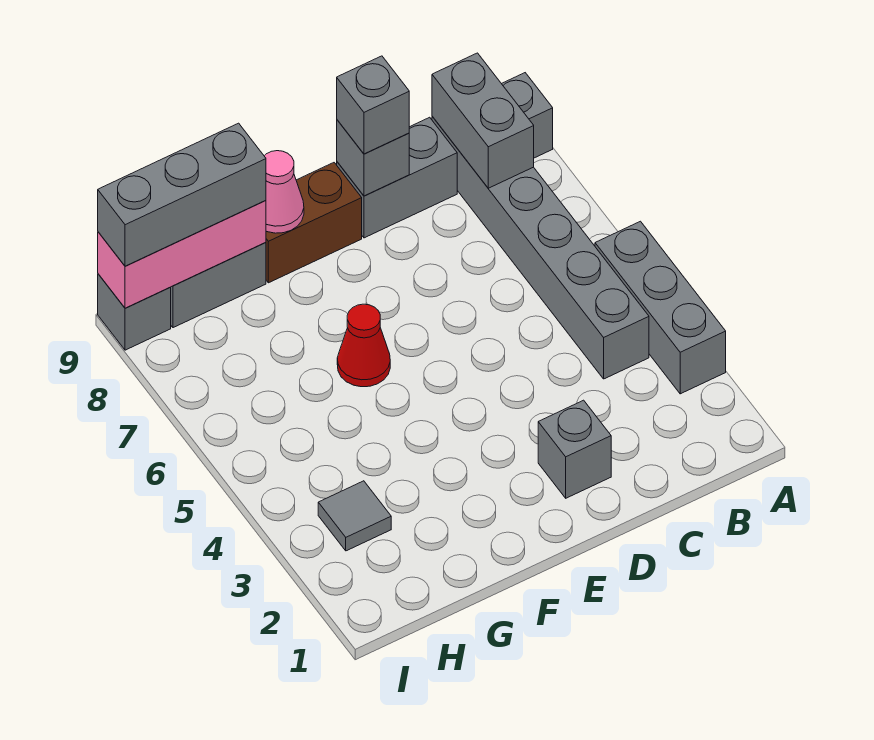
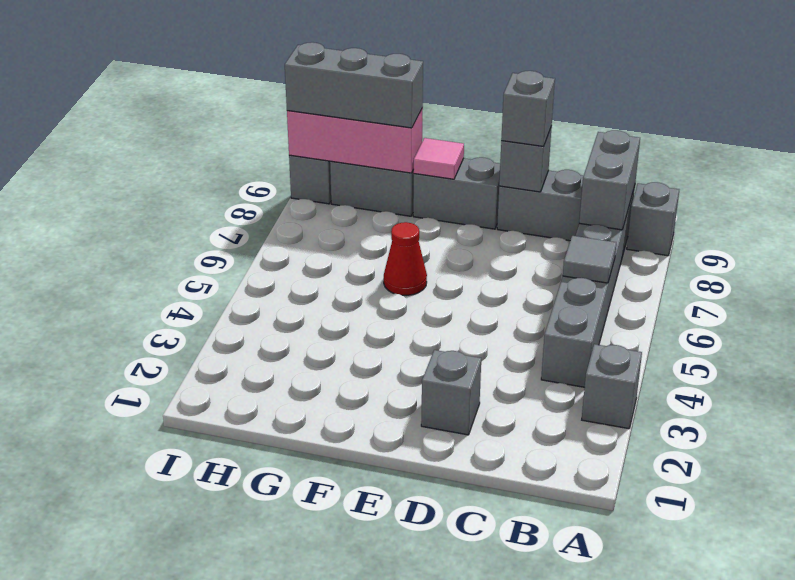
grey brick A3:A5 level 1 -> grey brick A3 level 1
brown brick E9:F9 level 1 -> grey brick E9:F9 level 1
pink cone F9 level 2 -> pink tile F9 level 2
grey tile H3 level 1 -> grey tile B6 level 2

